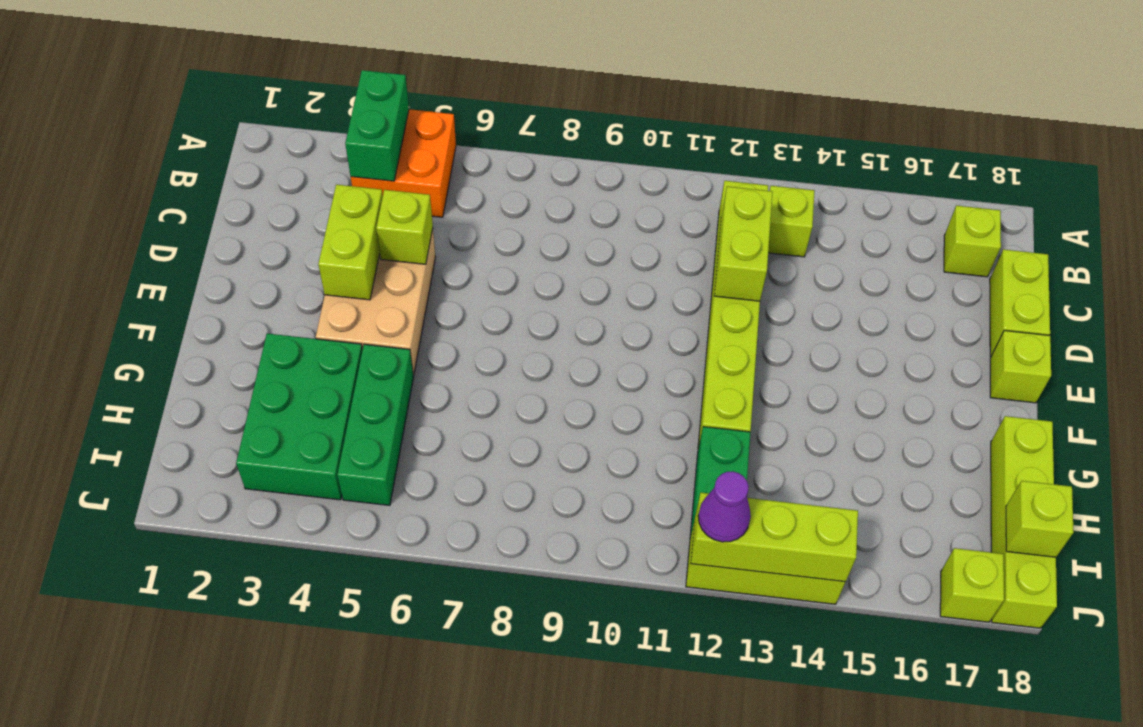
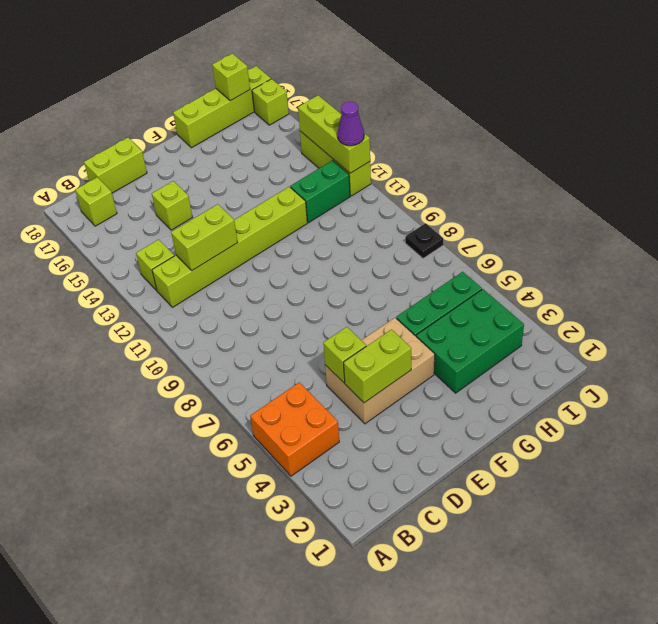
green brick A4:B4 level 2 -> none
lime brick E18 level 1 -> lime brick D15 level 1
none -> black plate J8 level 1

